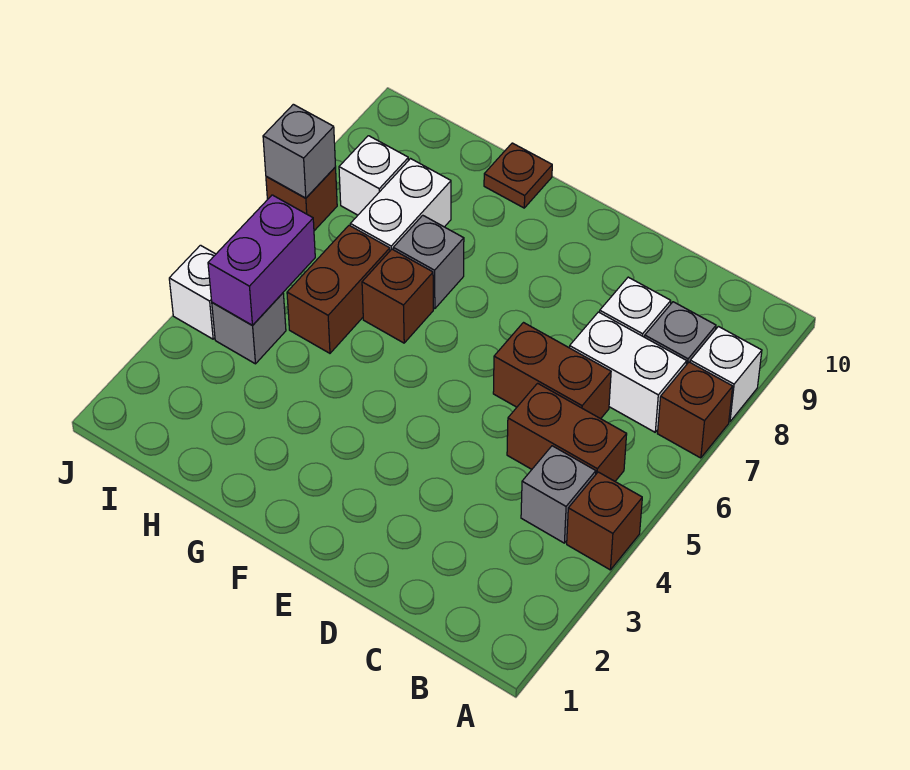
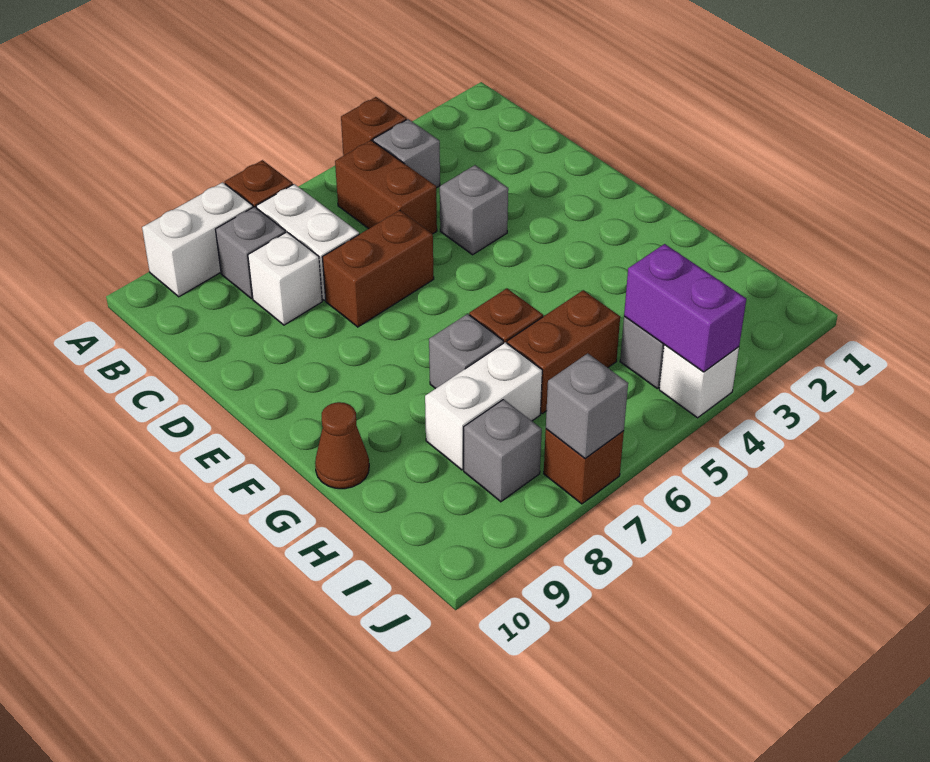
white brick A8 level 1 -> white brick A8:A9 level 1
brown brick C6:D6 level 1 -> brown brick D6:D7 level 1
none -> grey brick D4 level 1
brown plate G10 level 1 -> brown cone G10 level 1
purple brick I4:I5 level 2 -> purple brick I4:J4 level 2
white brick I8 level 1 -> grey brick I8 level 1

